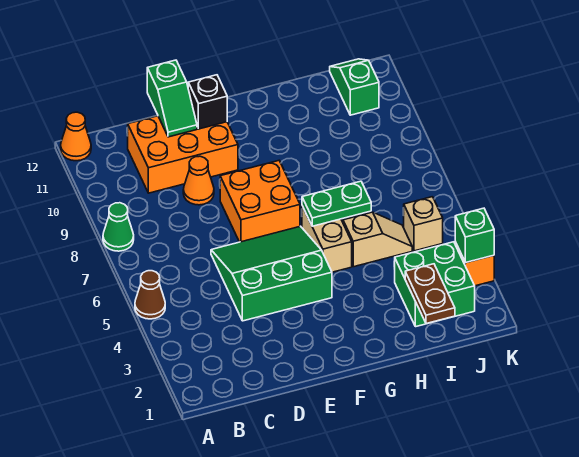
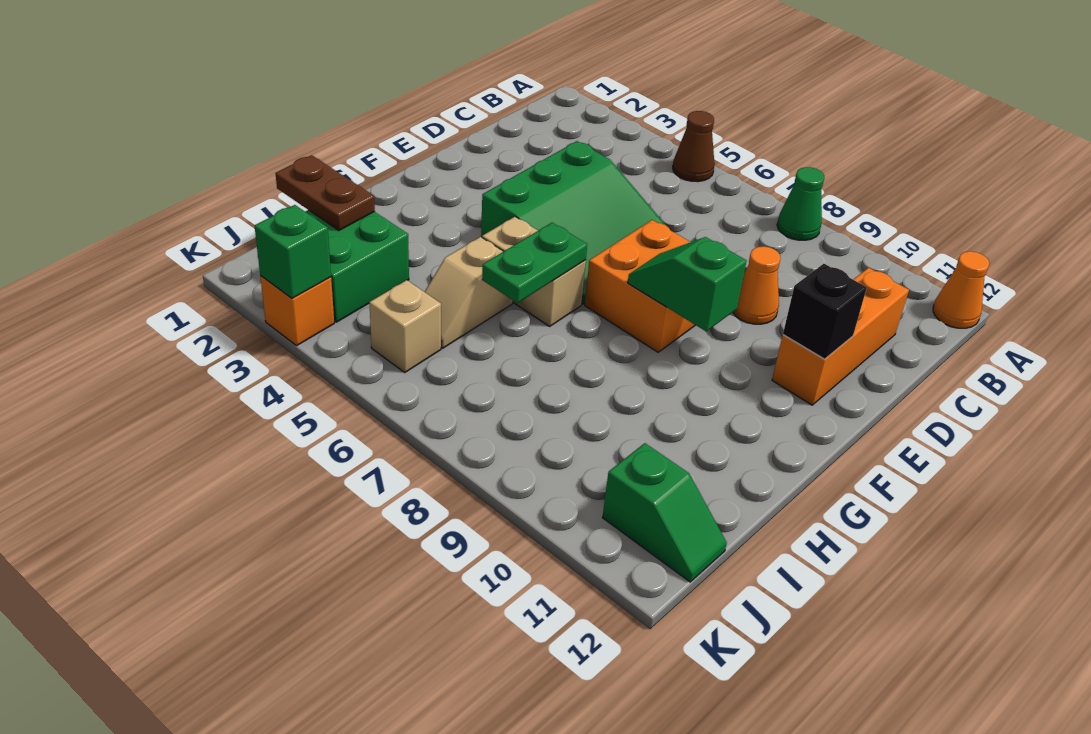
orange brick C10:E11 level 1 -> orange brick C11:E11 level 1
green slope D11:D12 level 2 top 12 -> green slope F8:F9 level 2 top 9

